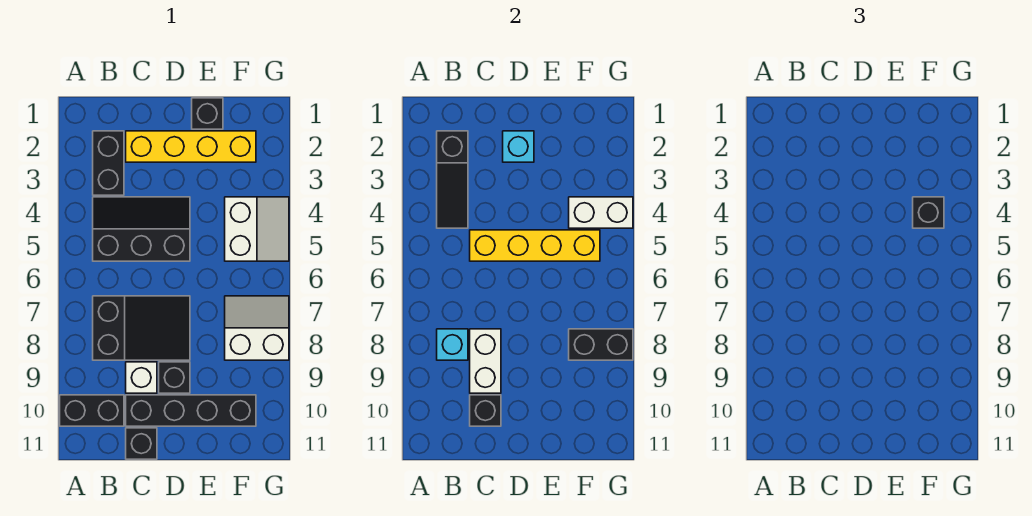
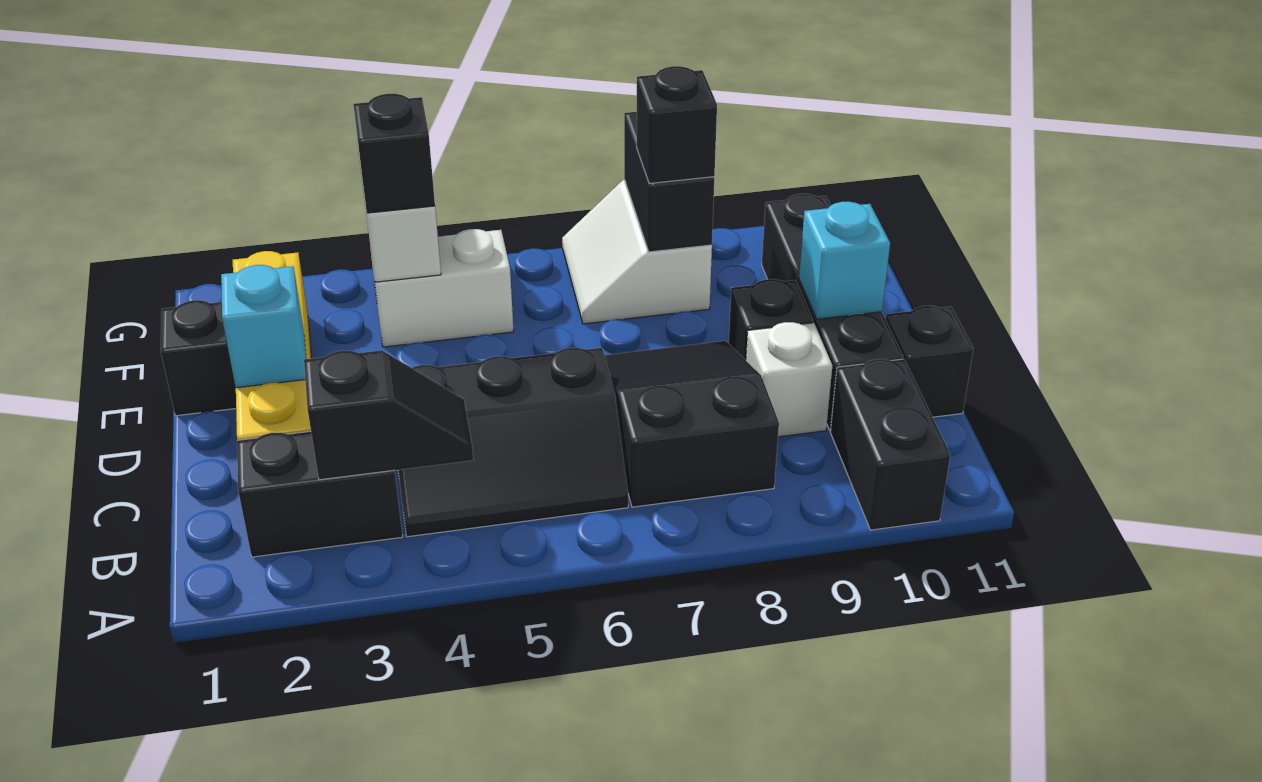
black slope B2:B4 level 2 top 2 -> black slope B3:B4 level 2 top 3
black slope B4:D5 level 1 top 5 -> black slope B4:C6 level 1 top C
cyan brick B8 level 2 -> cyan brick D10 level 2
yellow brick C5:F5 level 2 -> none
white brick C8:C9 level 2 -> none
black brick C10 level 2 -> black brick F8 level 3

